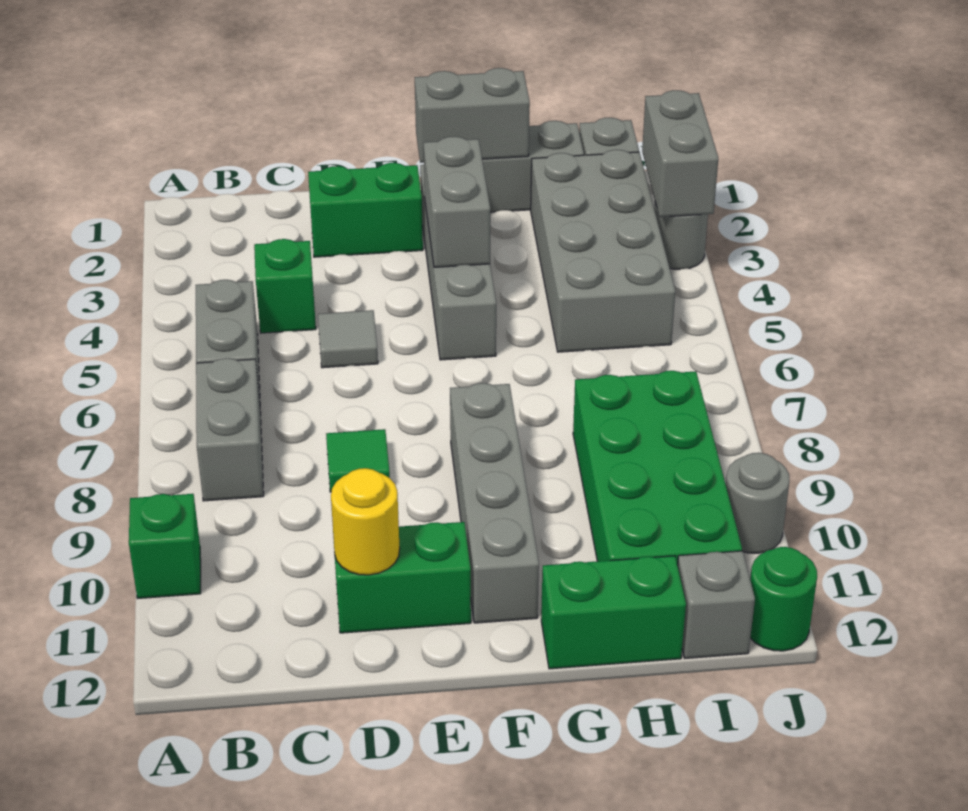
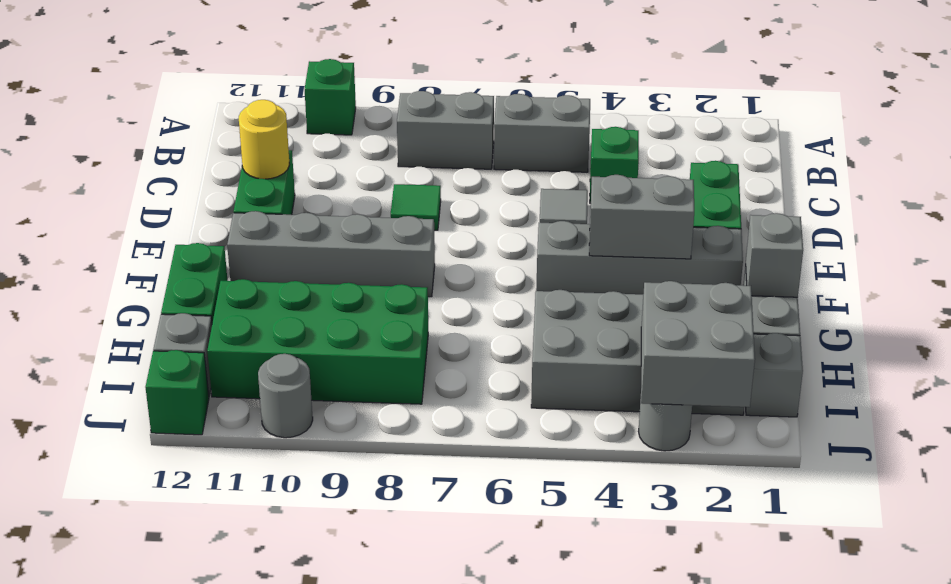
grey brick F1:G1 level 2 -> grey brick G1 level 2
grey brick J2:J3 level 2 -> grey brick I2:J3 level 2
green round brick J12 level 1 -> green brick J12 level 1

